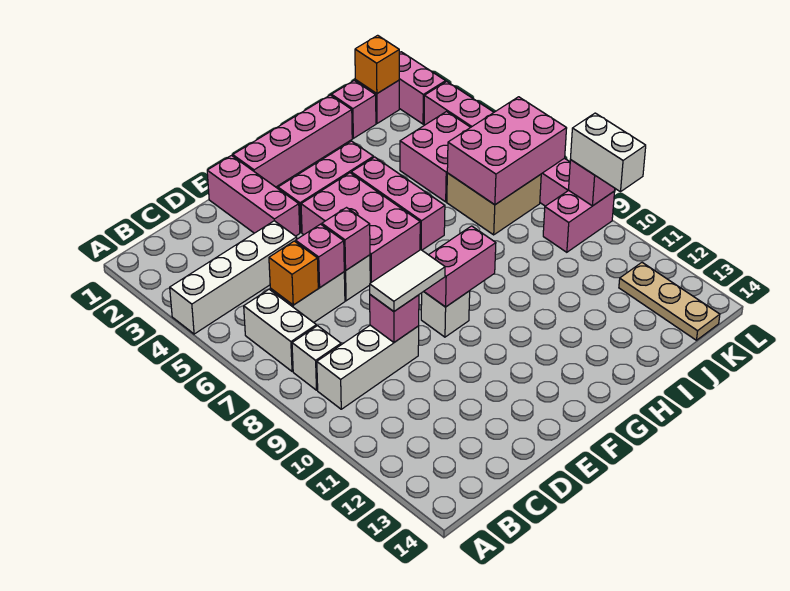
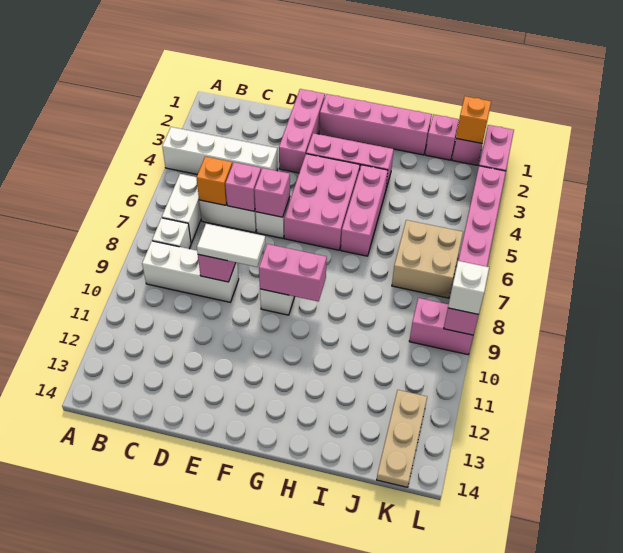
pink brick J4:K5 level 1 -> none
pink brick J6:L7 level 2 -> none
white brick L9:L10 level 3 -> white brick L9 level 3

